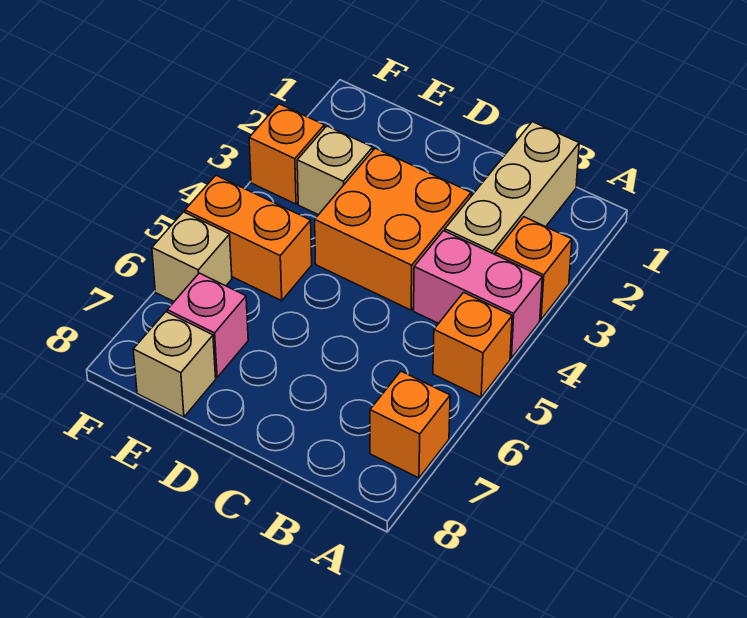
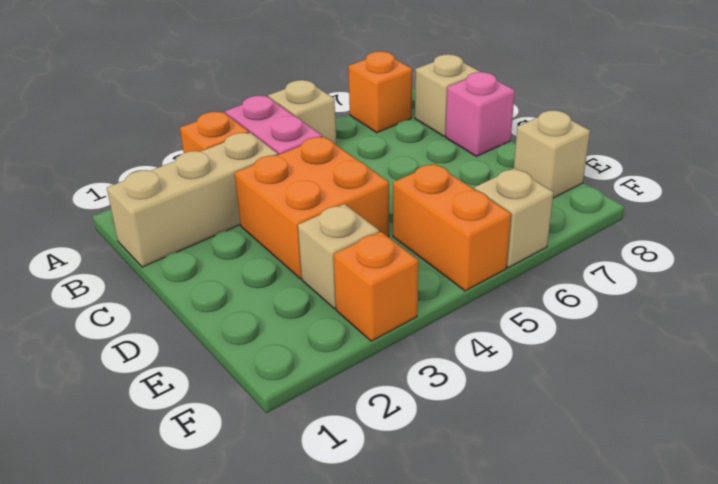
orange brick A5 level 1 -> tan brick A5 level 1
none -> tan brick B8 level 1
pink brick E7 level 1 -> pink brick C8 level 1

